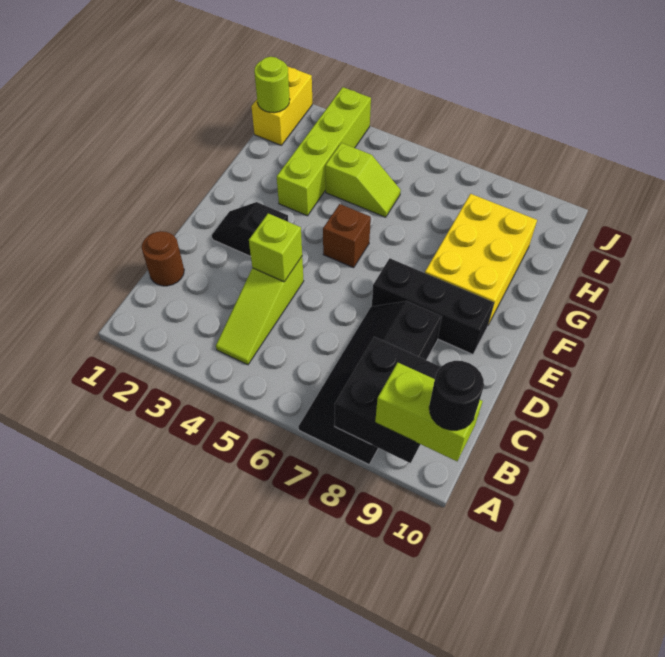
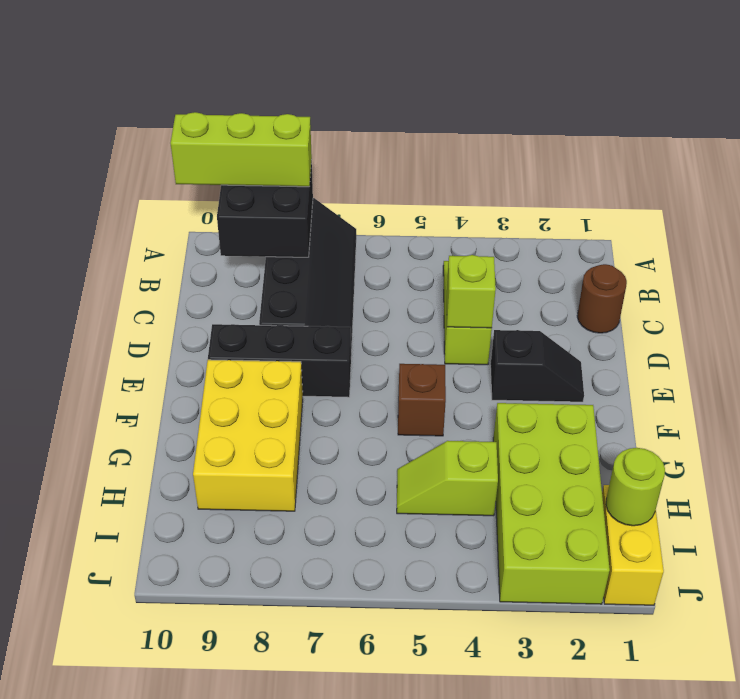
lime brick A9:A10 level 3 -> lime brick A8:A10 level 3
black round brick A10 level 4 -> none
lime brick G3:J3 level 1 -> lime brick G2:J3 level 1

